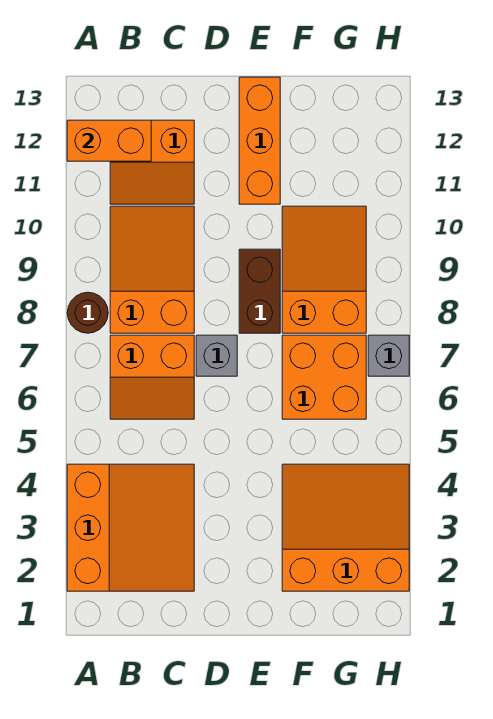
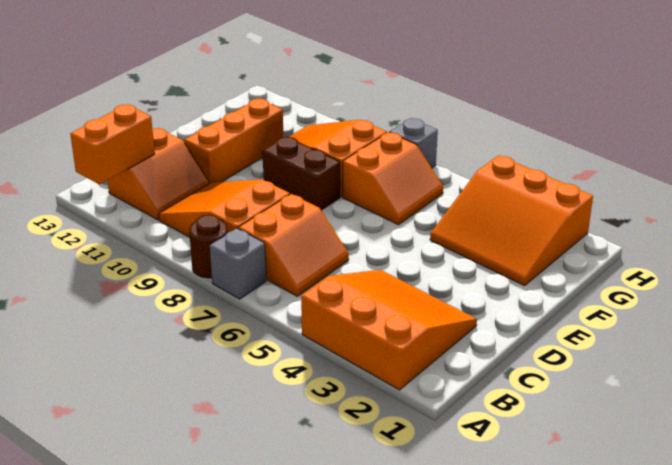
grey brick D7 level 1 -> grey brick A7 level 1
orange brick E11:E13 level 1 -> orange brick D11:F11 level 1
orange slope F2:H4 level 1 top 2 -> orange slope F2:H4 level 1 top H
orange brick F6:G7 level 1 -> orange slope F6:G7 level 1 top 7

